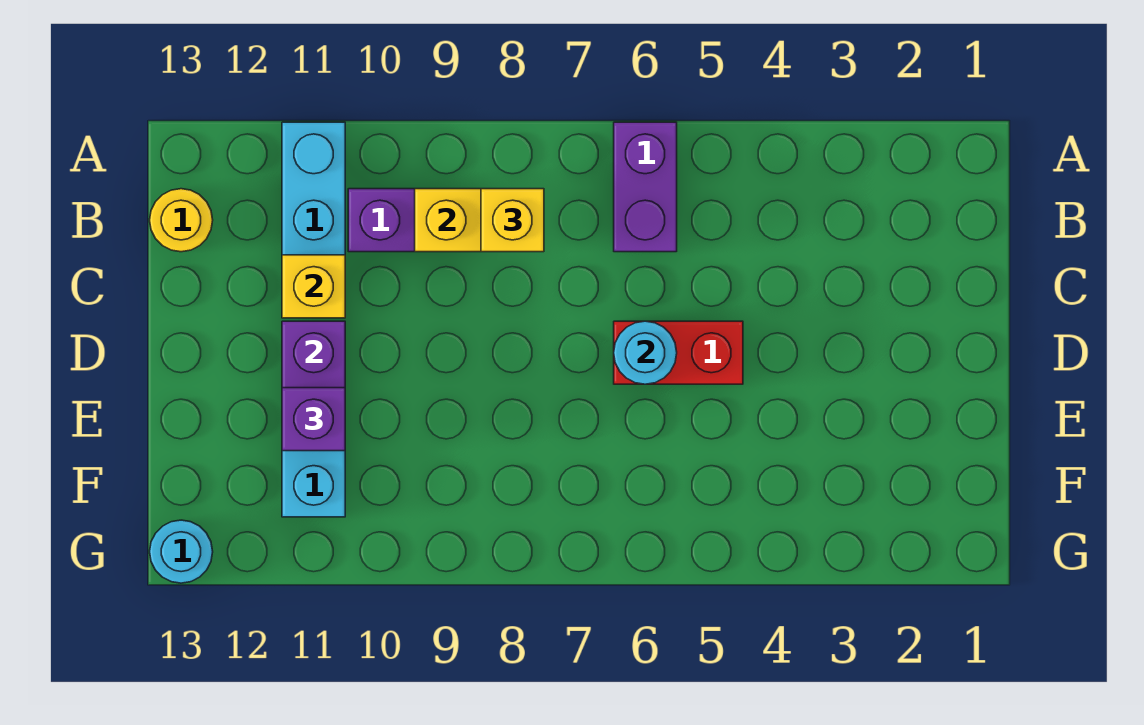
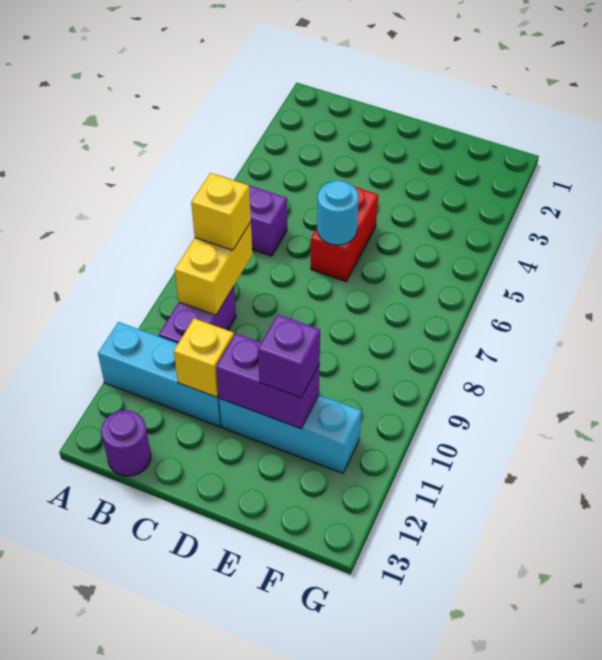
yellow round brick B13 level 1 -> purple round brick B13 level 1
cyan round brick G13 level 1 -> none

